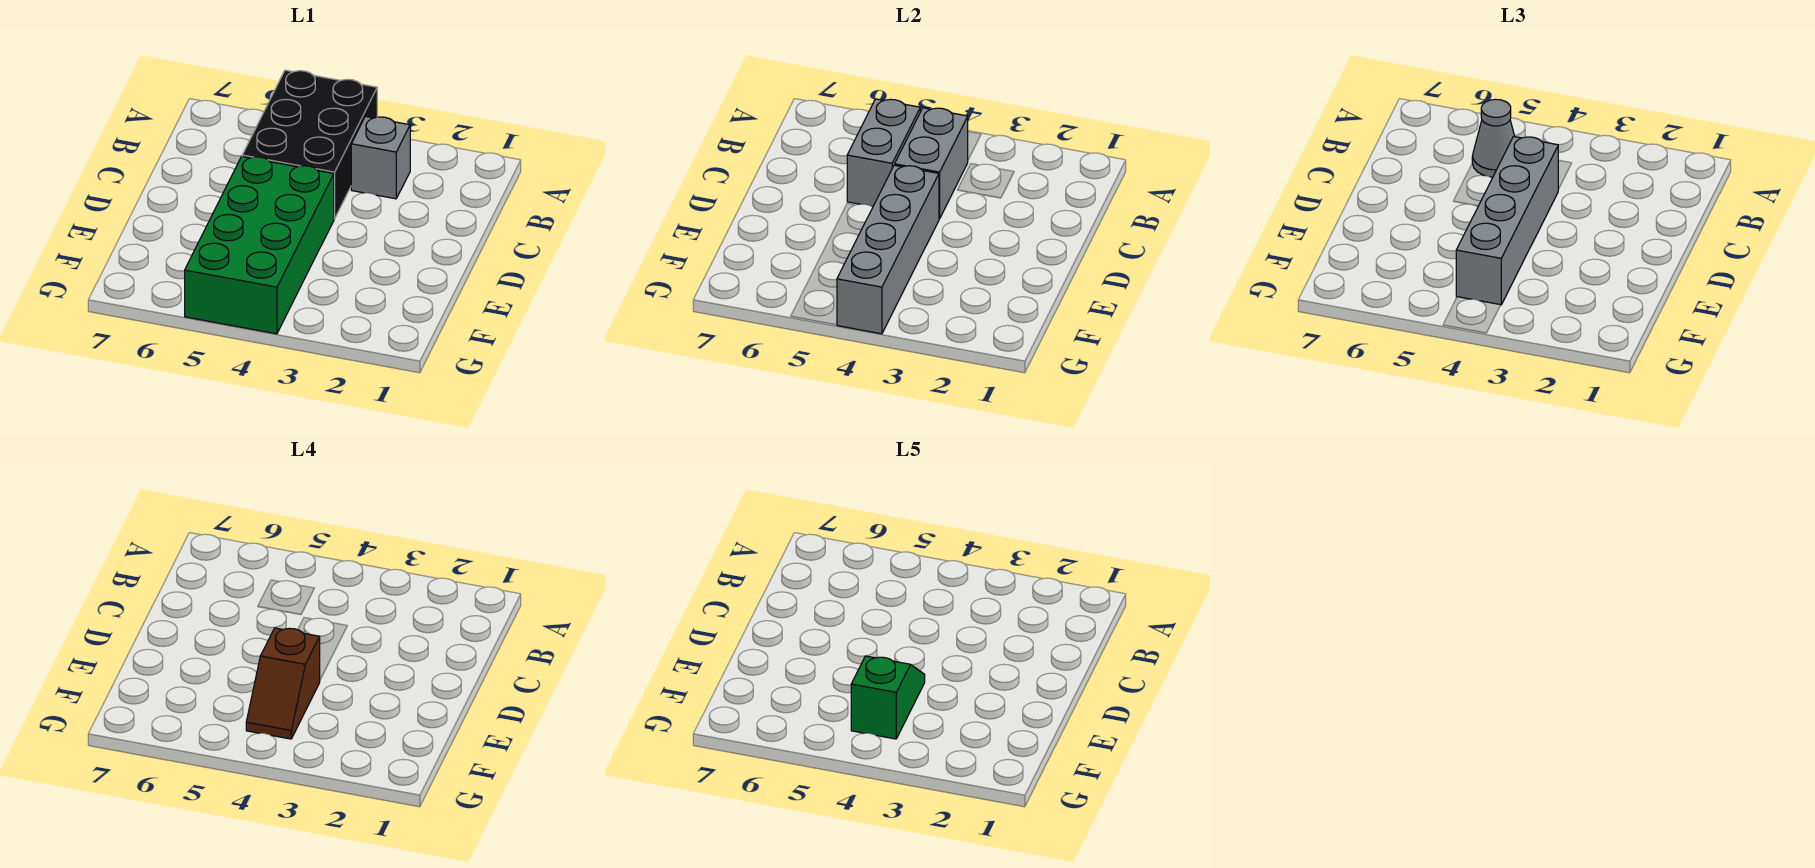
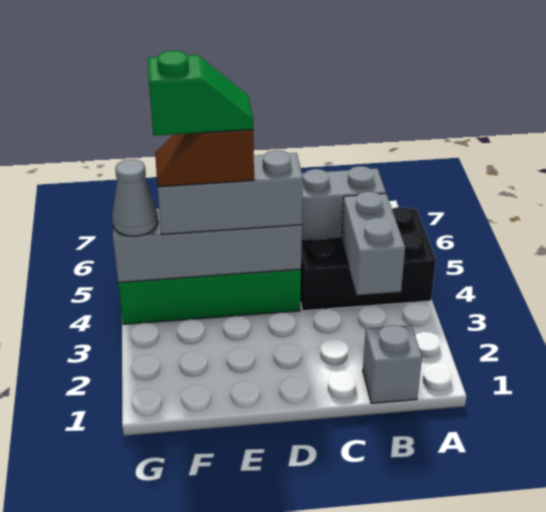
grey brick B3 level 1 -> grey brick B1 level 1
grey brick B4:C4 level 2 -> grey brick B3:B4 level 2
grey cone B5 level 3 -> grey cone G4 level 3
grey brick C4:F4 level 3 -> grey brick D4:F4 level 3

